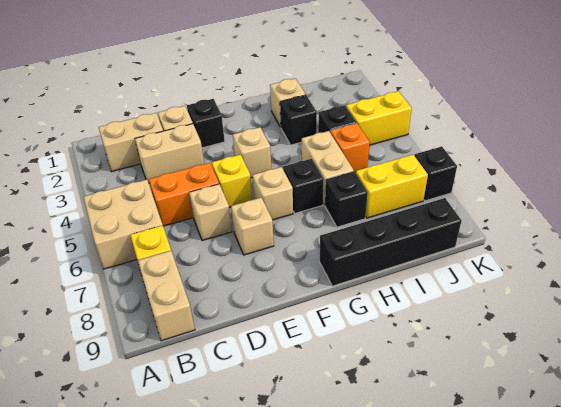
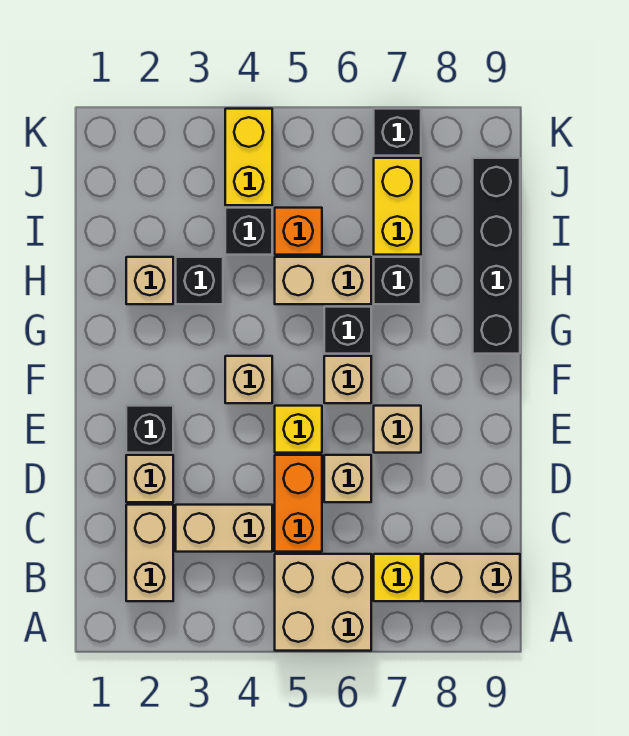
tan brick C3:D3 level 1 -> tan brick C3:C4 level 1

